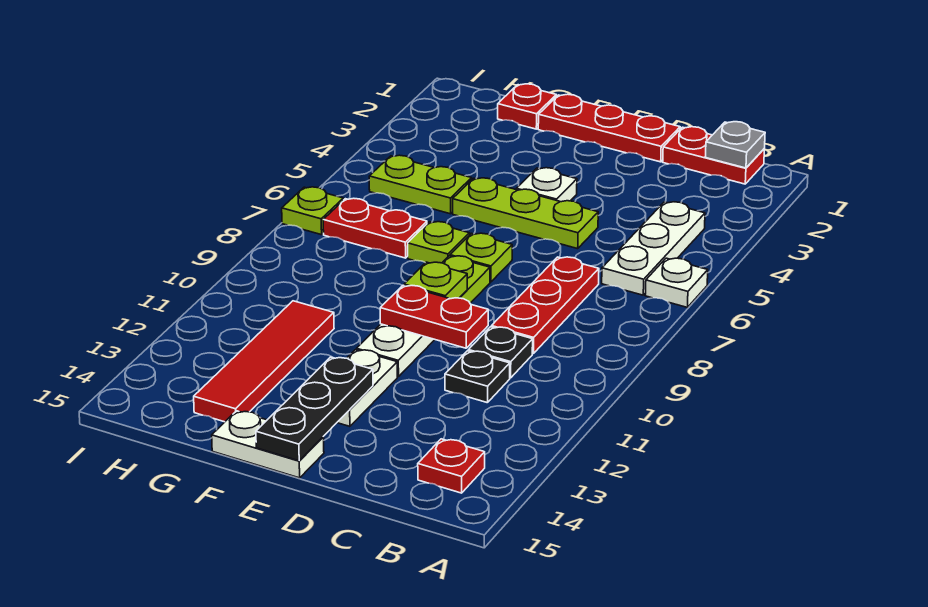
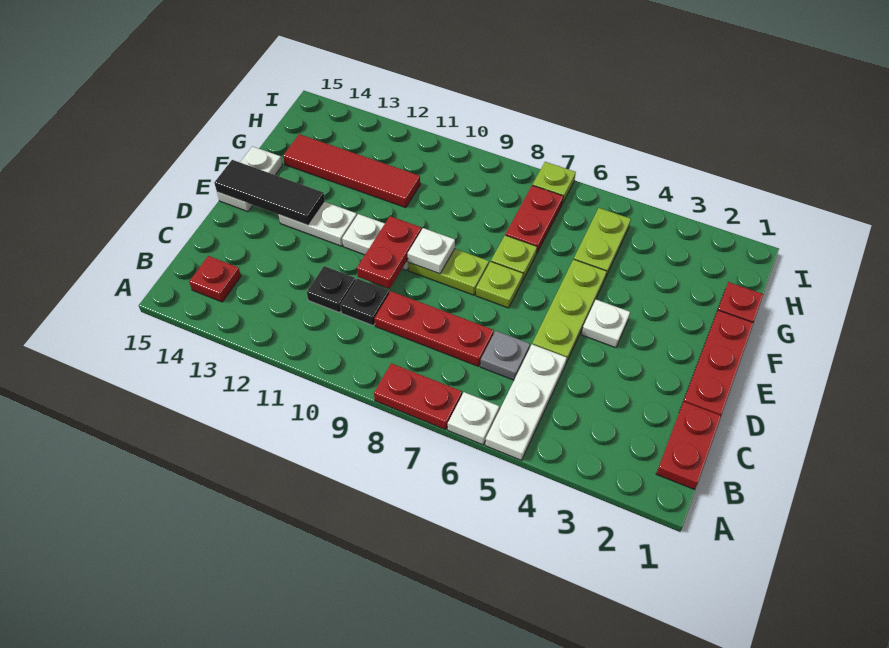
none -> red plate A7:A8 level 1
grey plate B1 level 2 -> grey plate C6 level 1
white plate B4:B6 level 1 -> white plate A5:C5 level 1
lime plate E9 level 2 -> white plate E9 level 2
black plate E13:E15 level 2 -> black tile E13:E15 level 2

